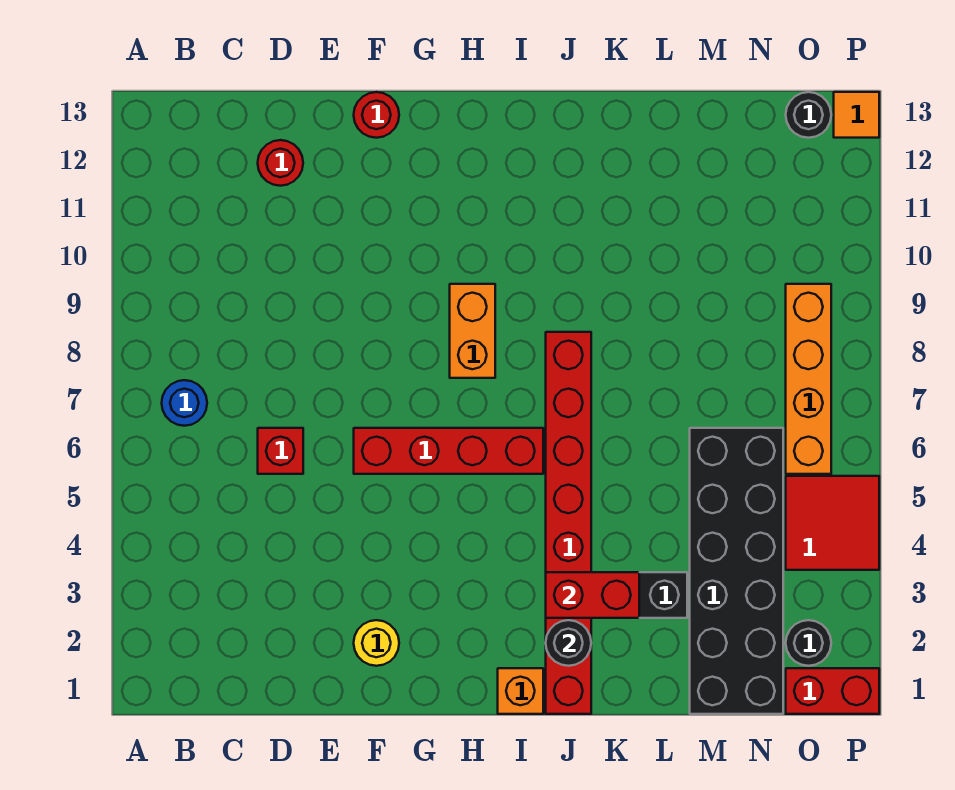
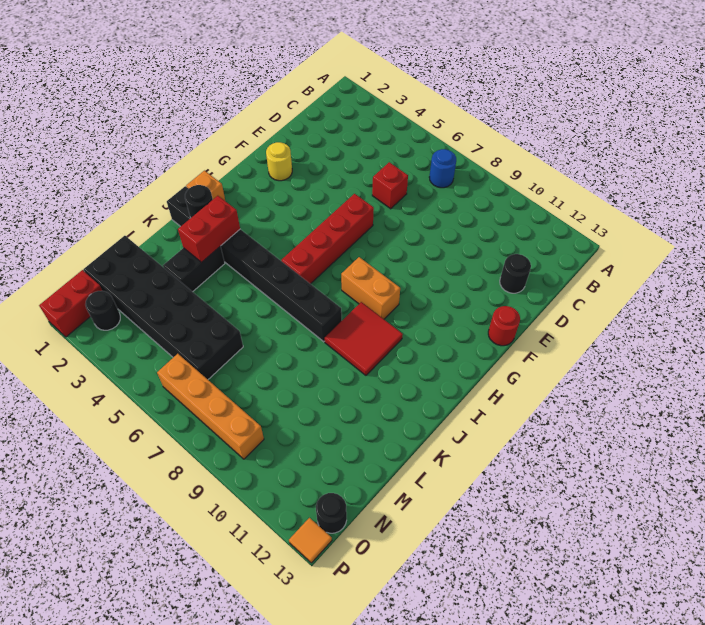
red round brick D12 level 1 -> black round brick D12 level 1
red brick J1:J8 level 1 -> black brick J1:J8 level 1
red tile O4:P5 level 1 -> red tile I9:J10 level 1

